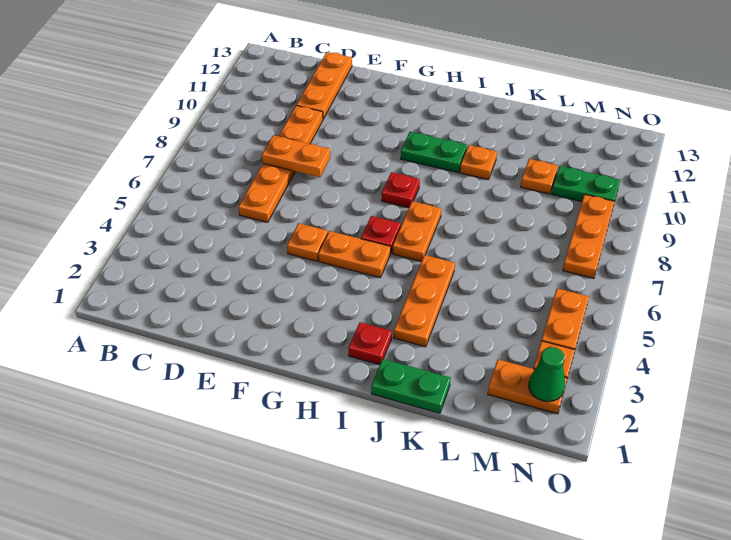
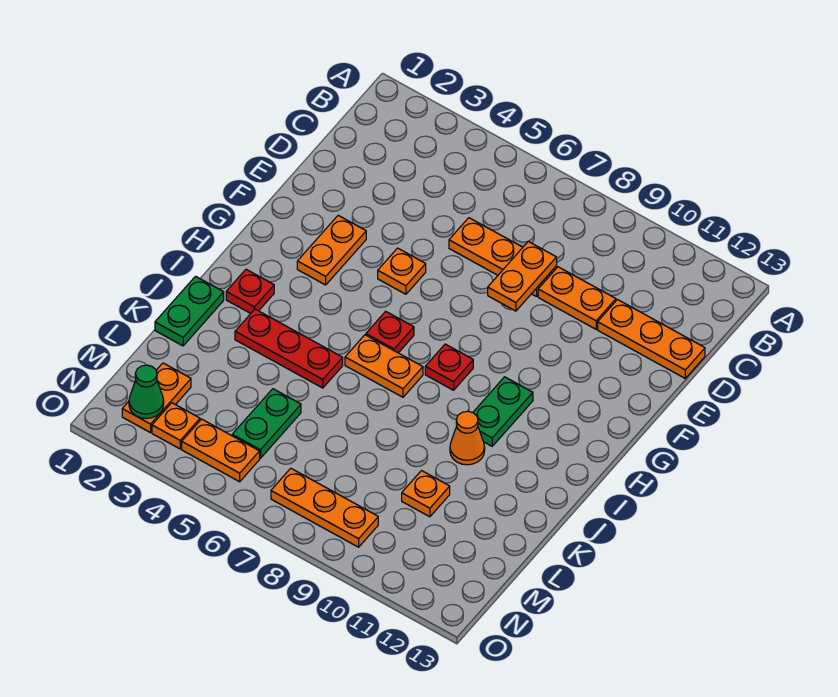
orange plate G5:H5 level 1 -> orange plate F3:G3 level 1
orange plate J3:J5 level 1 -> red plate J3:J5 level 1
orange plate J10 level 1 -> orange cone J10 level 1
green plate M10:N10 level 1 -> green plate L5:M5 level 1

